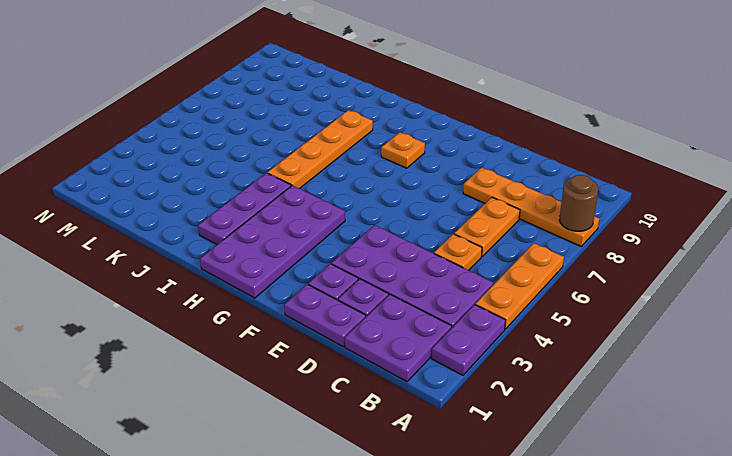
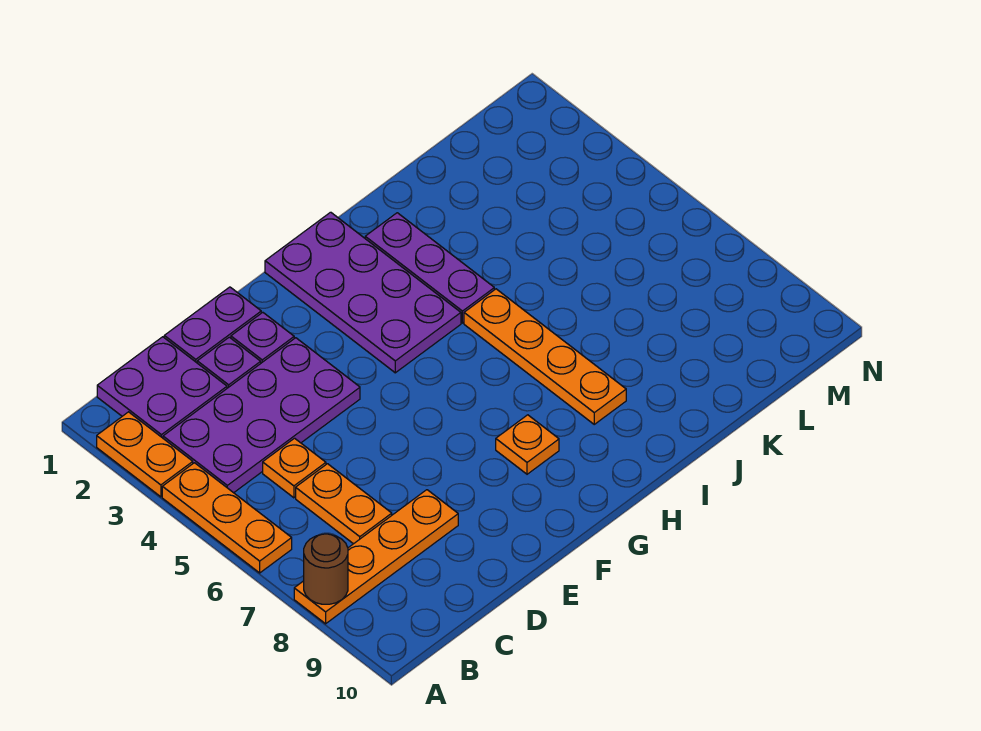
purple plate A2:A3 level 1 -> orange plate A2:A3 level 1

